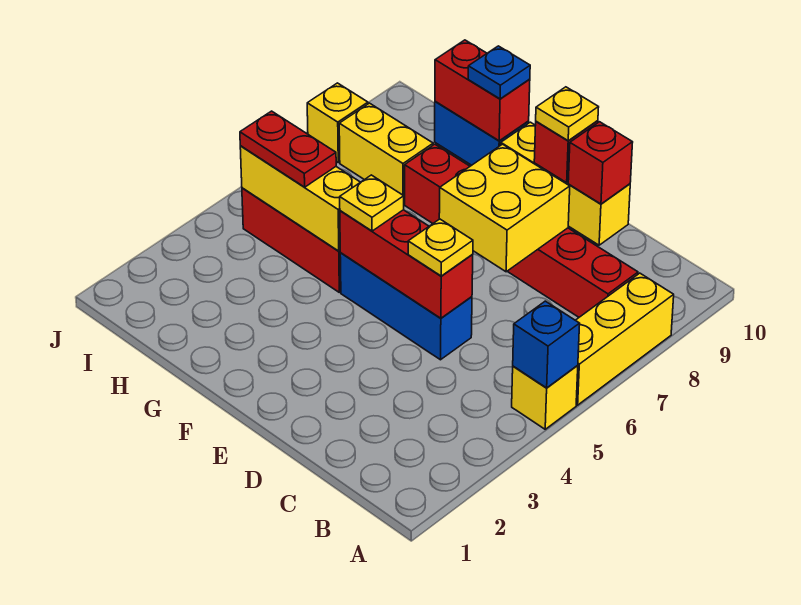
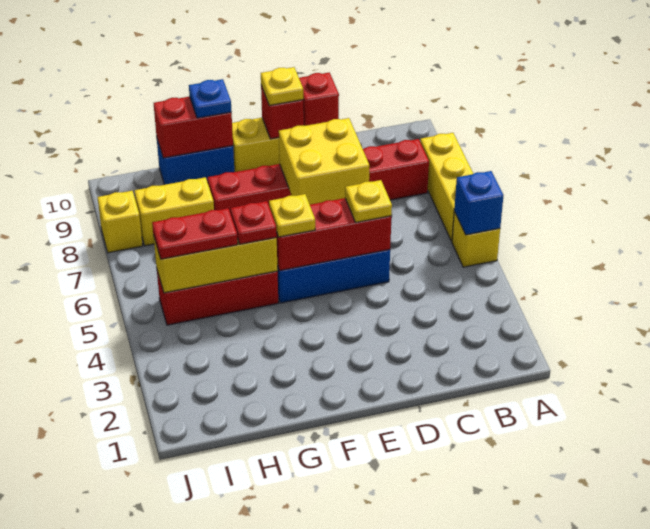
none -> red plate G5 level 3

